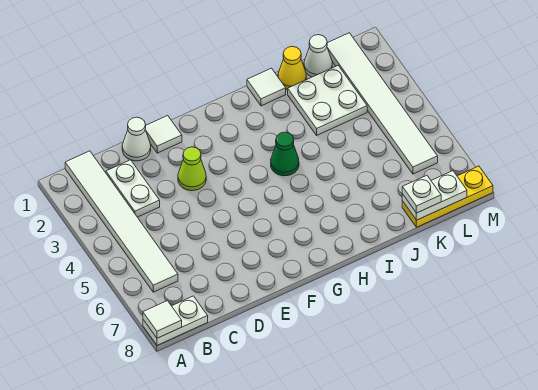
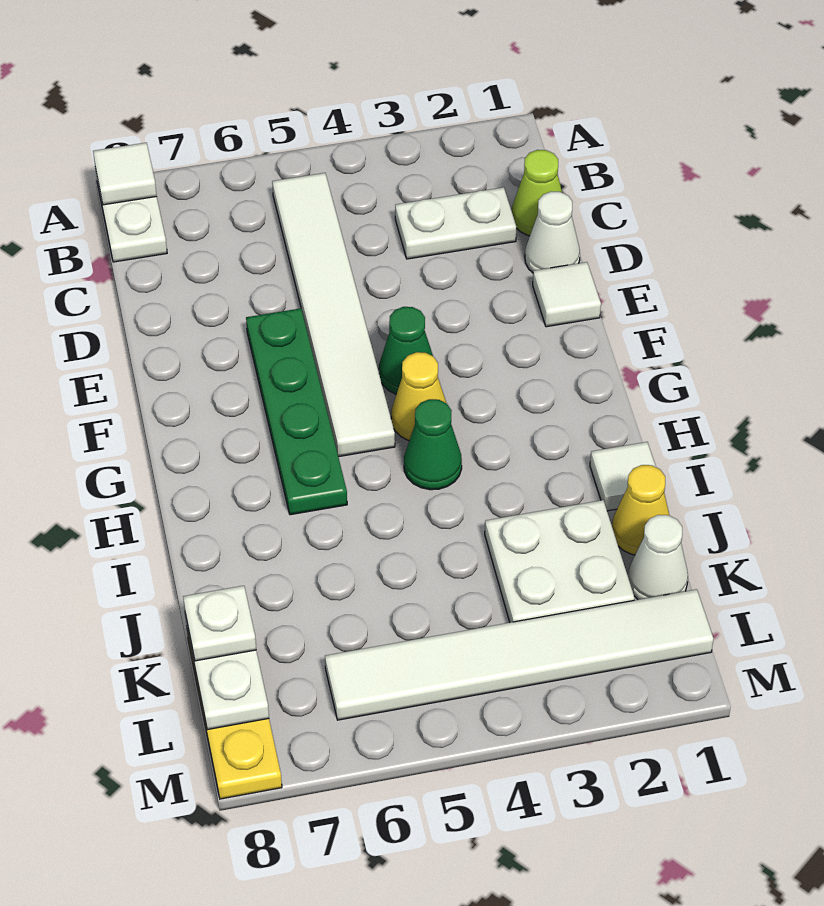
white tile B1:B6 level 1 -> white tile B5:G5 level 1
lime cone E3 level 1 -> lime cone C1 level 1
none -> green plate E6:H6 level 1
none -> green cone F4 level 1
none -> yellow cone G4 level 1

